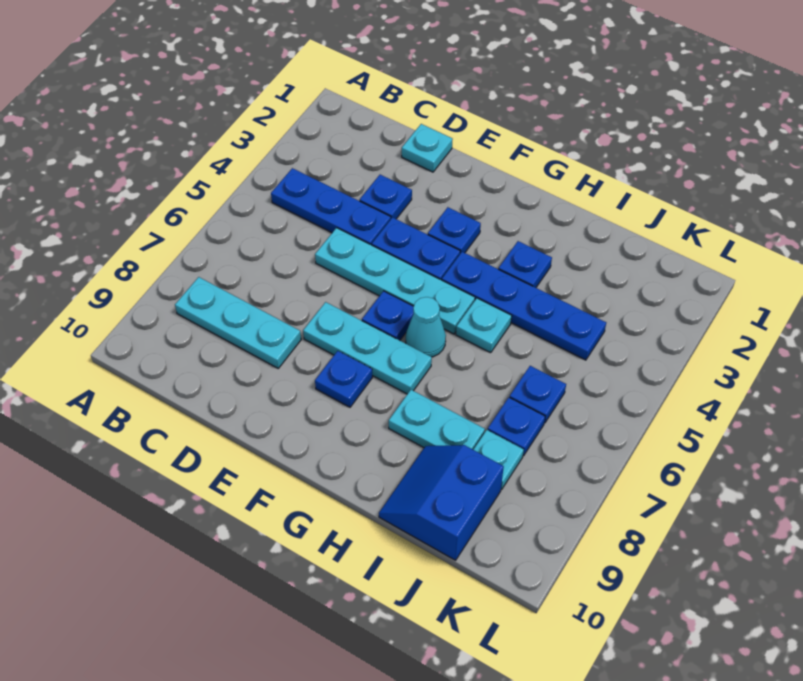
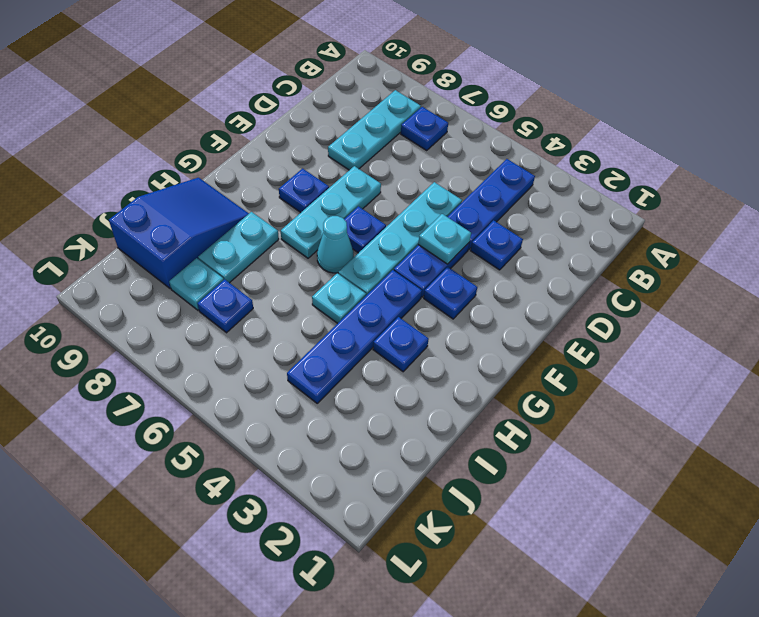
cyan plate D1 level 1 -> cyan plate E4 level 2
blue slope I9:J10 level 1 top J -> blue slope H9:J10 level 1 top J
blue plate J6 level 1 -> blue plate B7 level 1

